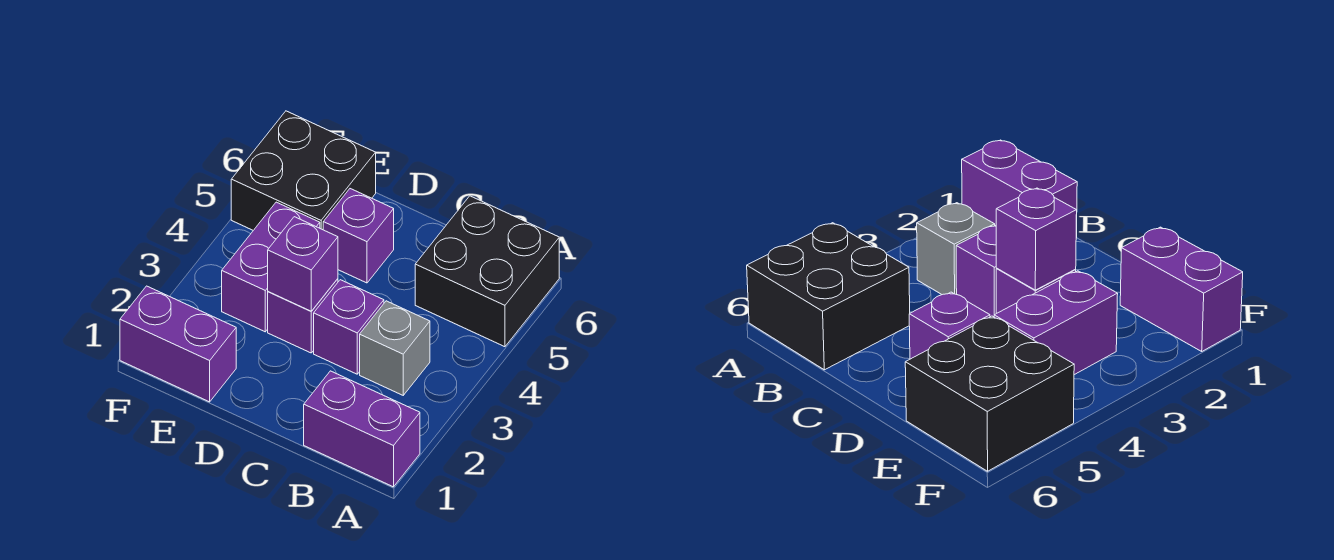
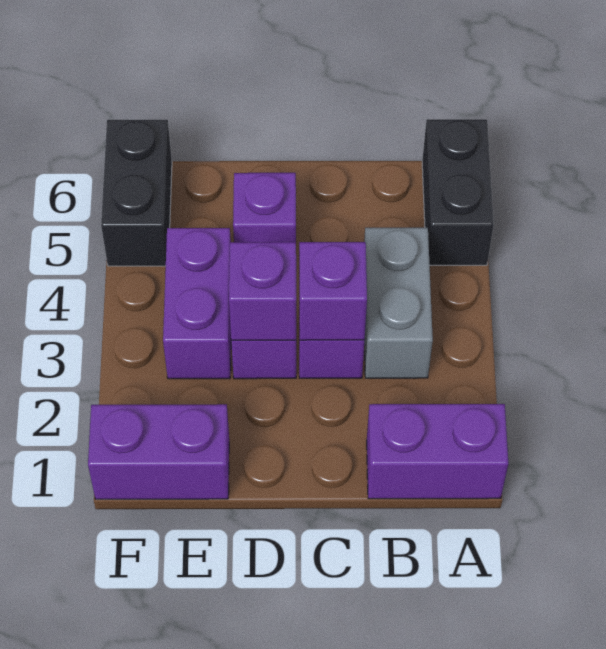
black brick A5:B6 level 1 -> black brick A5:A6 level 1
grey brick B3 level 1 -> grey brick B3:B4 level 1
none -> purple brick C3 level 2
black brick E5:F6 level 1 -> black brick F5:F6 level 1

